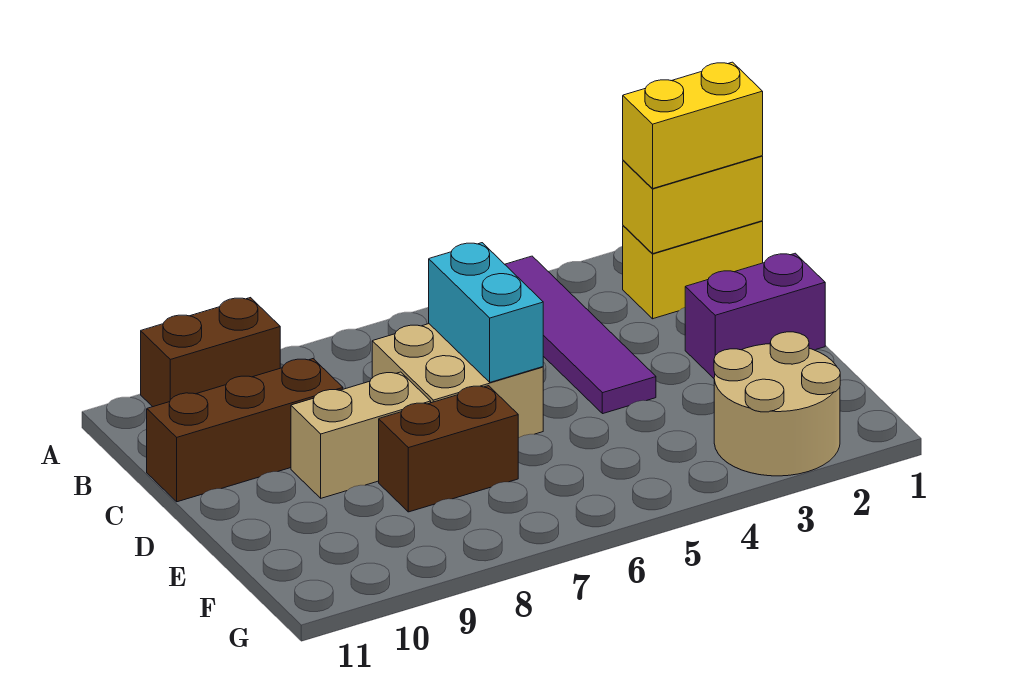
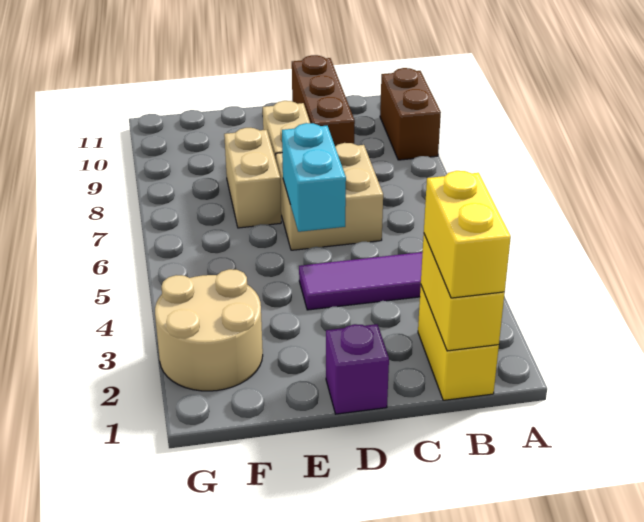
cyan brick C6:D6 level 2 -> cyan brick D5:D6 level 2
purple brick D1:D2 level 1 -> purple brick D1 level 1
brown brick E7:E8 level 1 -> tan brick E7:E8 level 1

